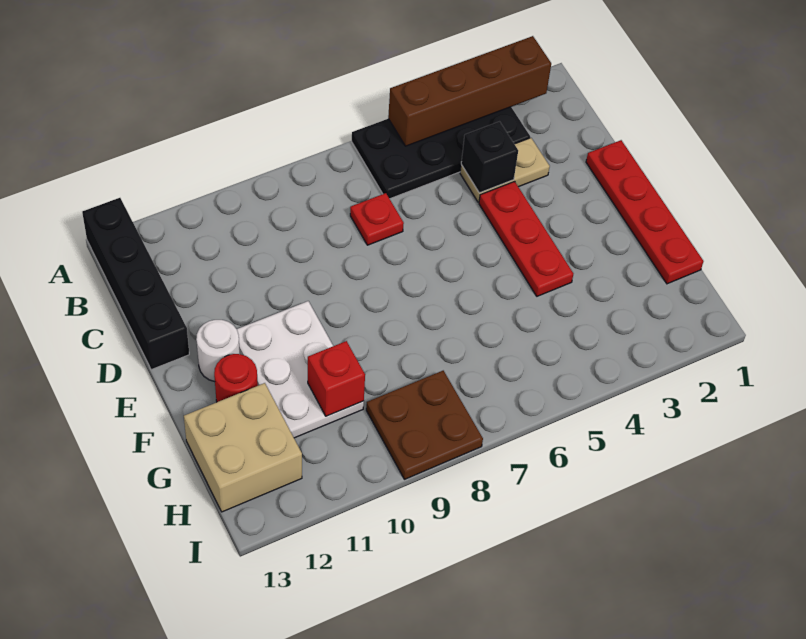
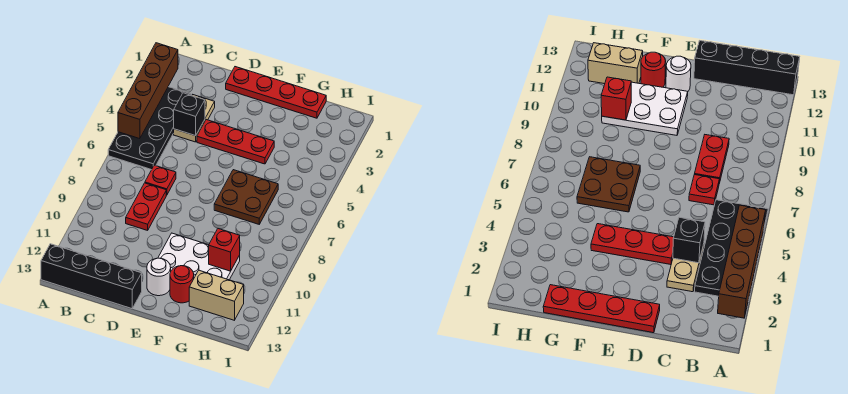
none -> red plate C8:C9 level 1
tan brick G12:H13 level 1 -> tan brick G12:H12 level 1
brown plate H8:I9 level 1 -> brown plate F6:G7 level 1

